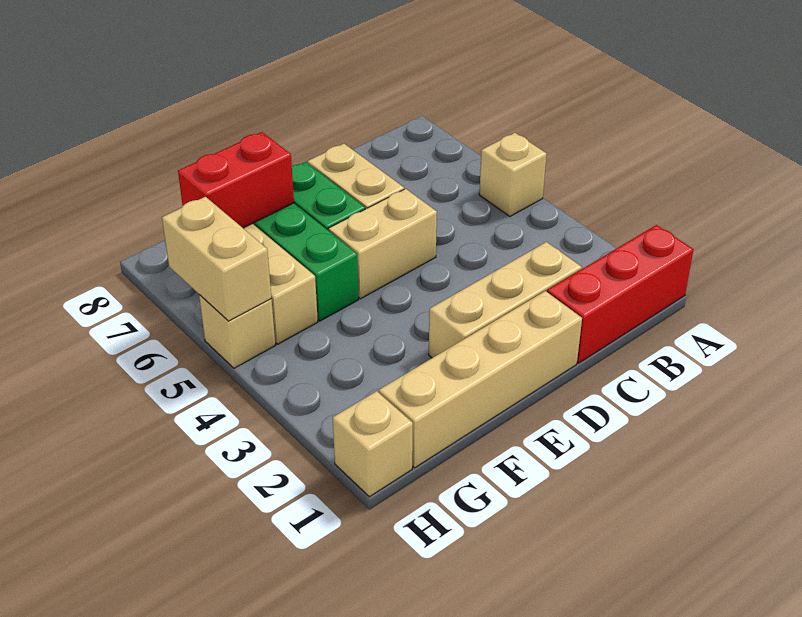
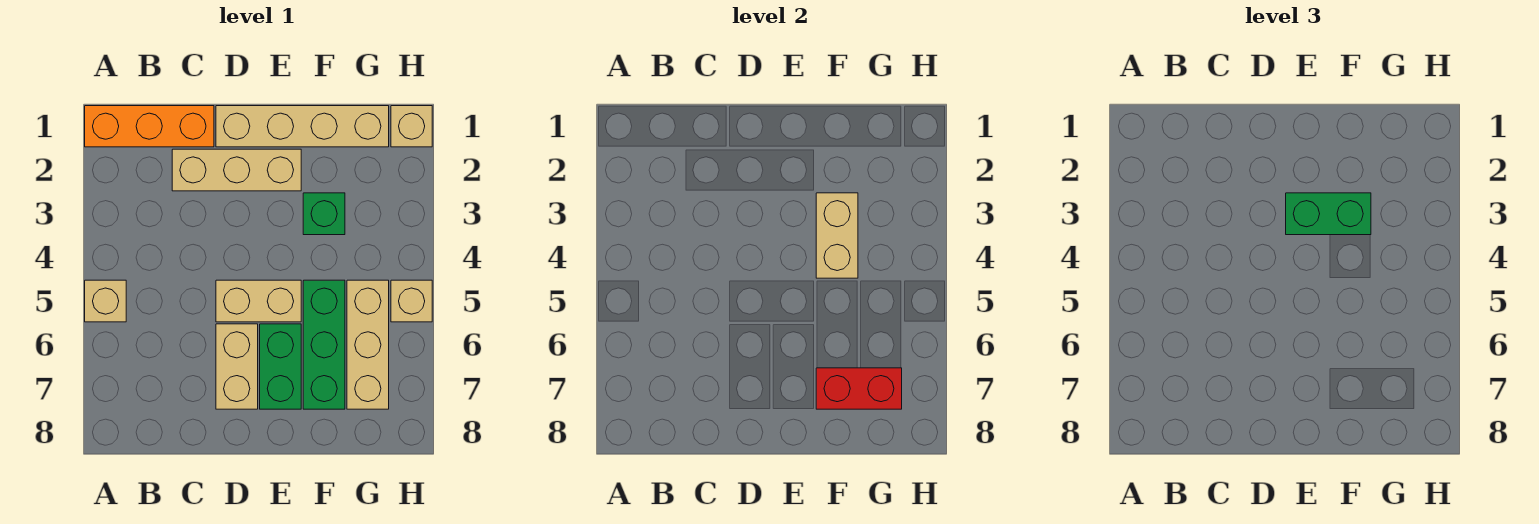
red brick A1:C1 level 1 -> orange brick A1:C1 level 1
none -> green brick E3:F3 level 3
none -> green brick F3 level 1
tan brick H5:H6 level 2 -> tan brick F3:F4 level 2

